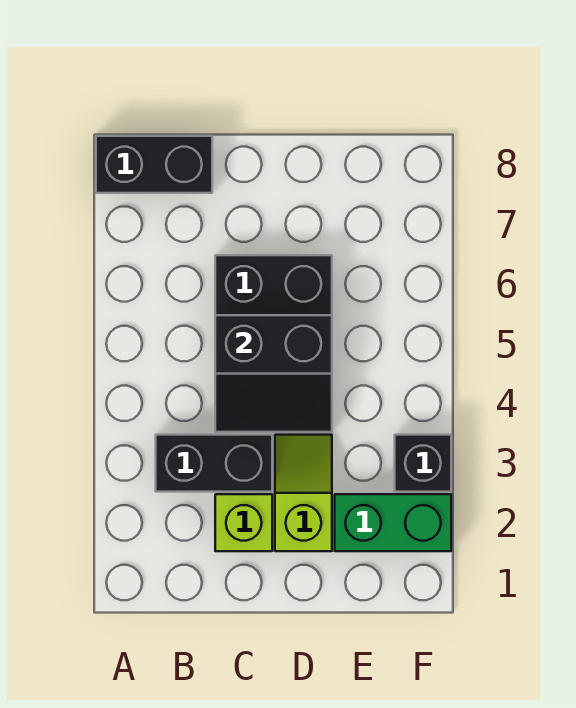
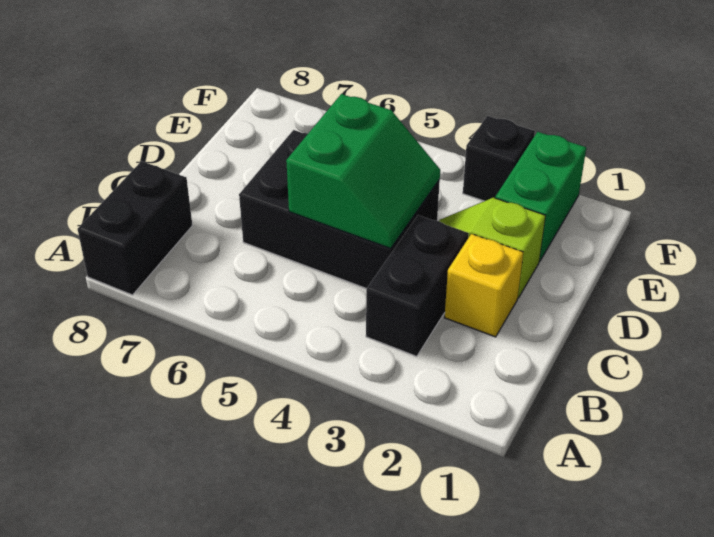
lime brick C2 level 1 -> yellow brick C2 level 1
black slope C4:D5 level 2 top 5 -> green slope C4:D5 level 2 top 5

